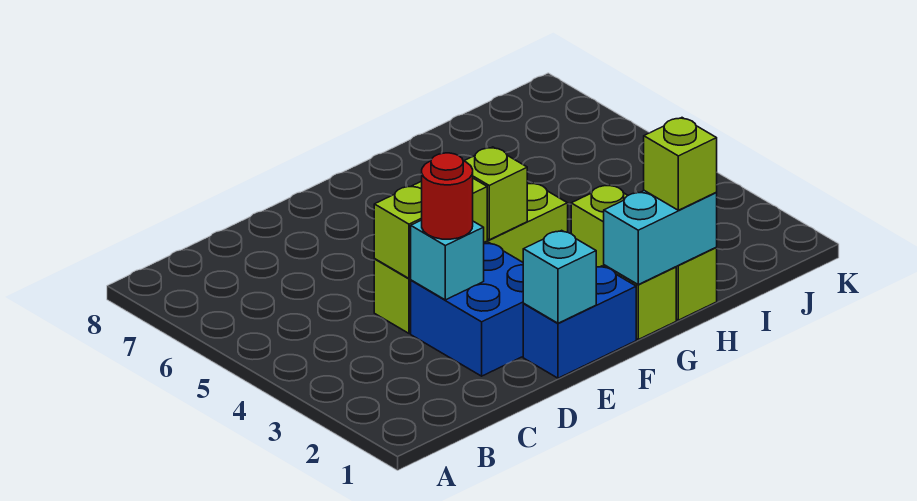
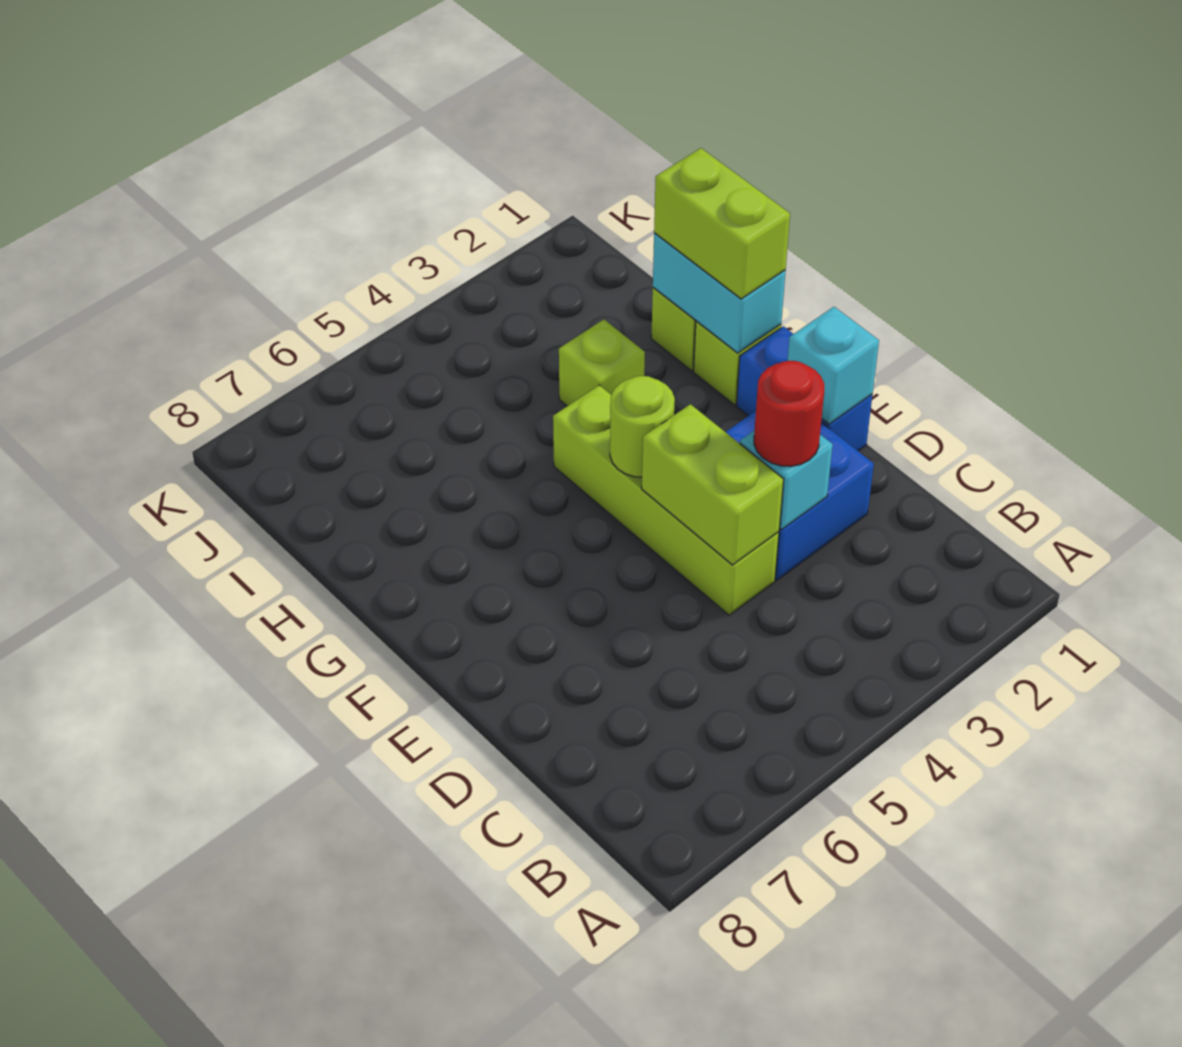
lime brick F4 level 2 -> lime round brick F4 level 2
lime brick H1 level 3 -> lime brick G1:H1 level 3

